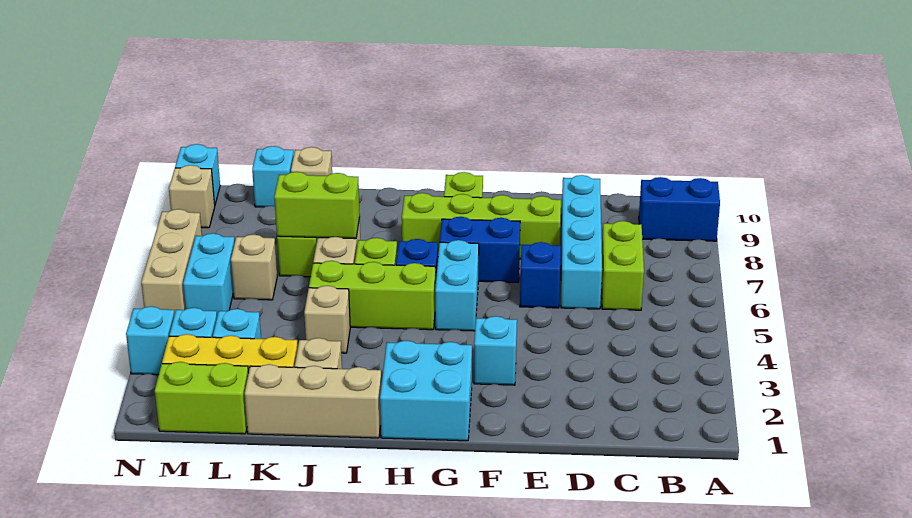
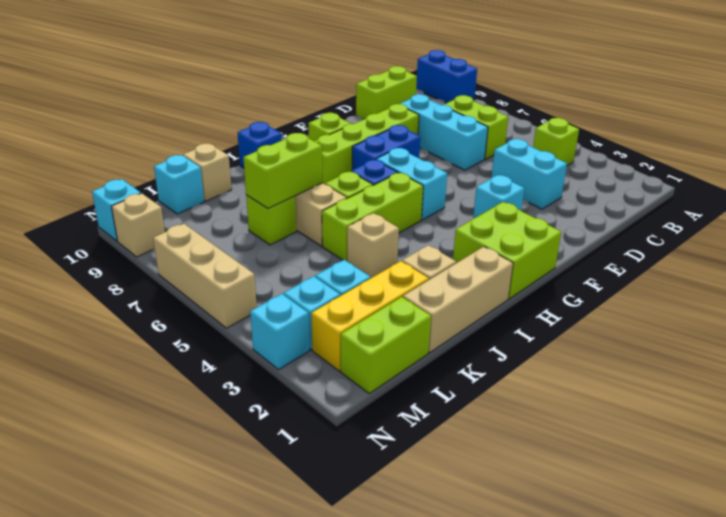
blue brick A9:B9 level 1 -> blue brick A9:A10 level 1
none -> lime brick B4 level 1
none -> lime brick C10:D10 level 1
cyan brick D6:D9 level 1 -> cyan brick D6:D8 level 1
blue brick E6 level 1 -> blue brick I10 level 1
cyan brick G1:H2 level 1 -> lime brick G1:H2 level 1
tan brick L6 level 1 -> none
cyan brick M5:M6 level 1 -> cyan brick D3:D4 level 1

